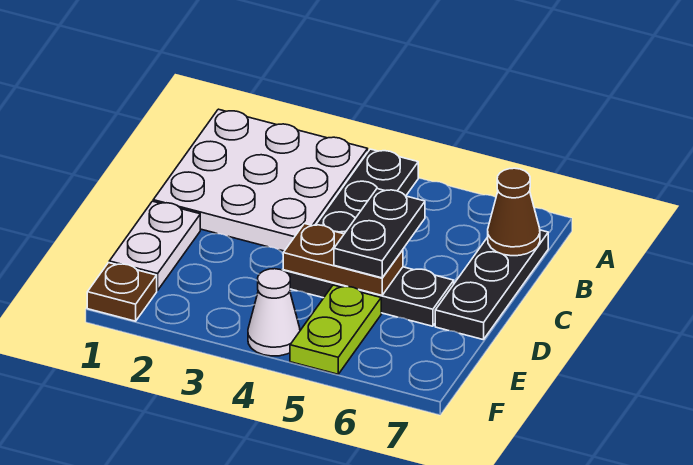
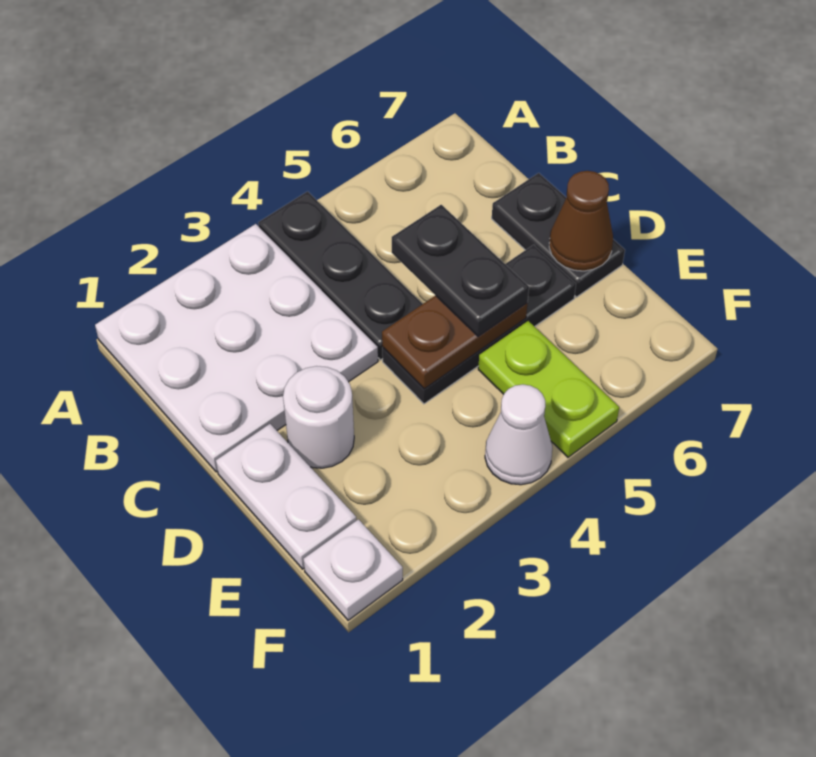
black plate B7:D7 level 1 -> black plate C7:D7 level 1
brown cone B7 level 2 -> brown cone D7 level 2
none -> white round brick D2 level 1
brown plate F1 level 1 -> white plate F1 level 1

